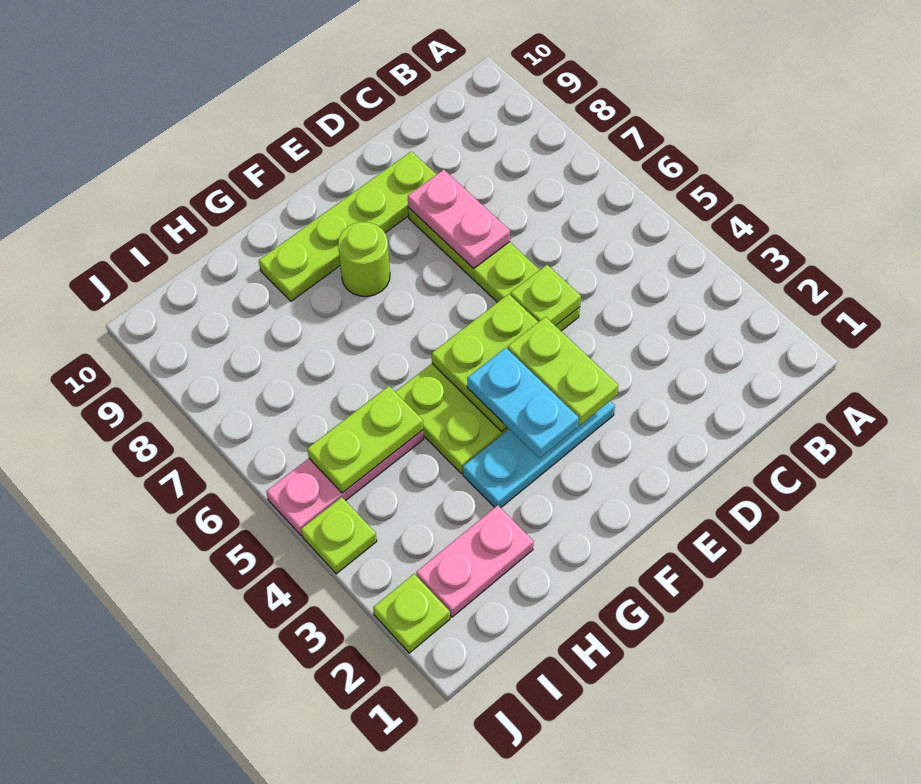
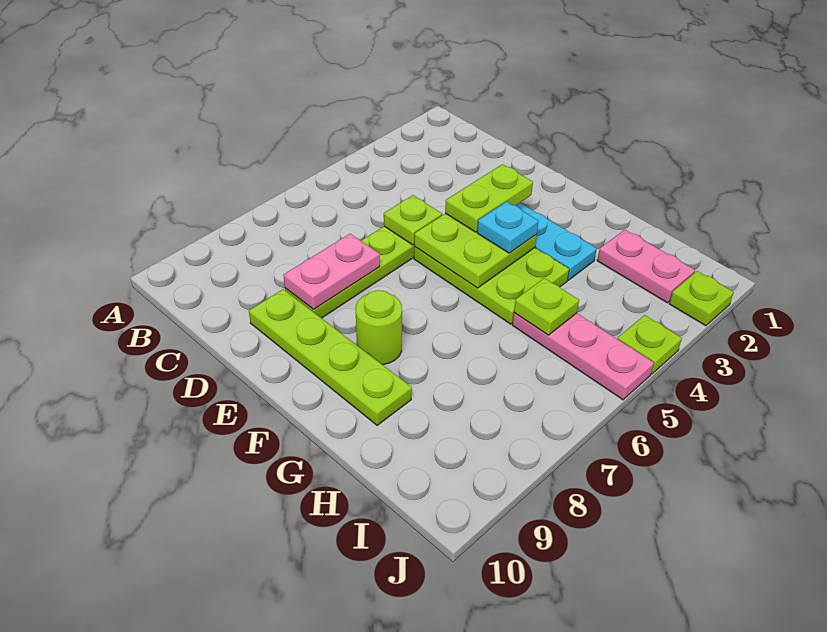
cyan plate F3:F4 level 3 -> cyan plate F4 level 3
lime plate H5:I5 level 2 -> lime plate H5 level 2

